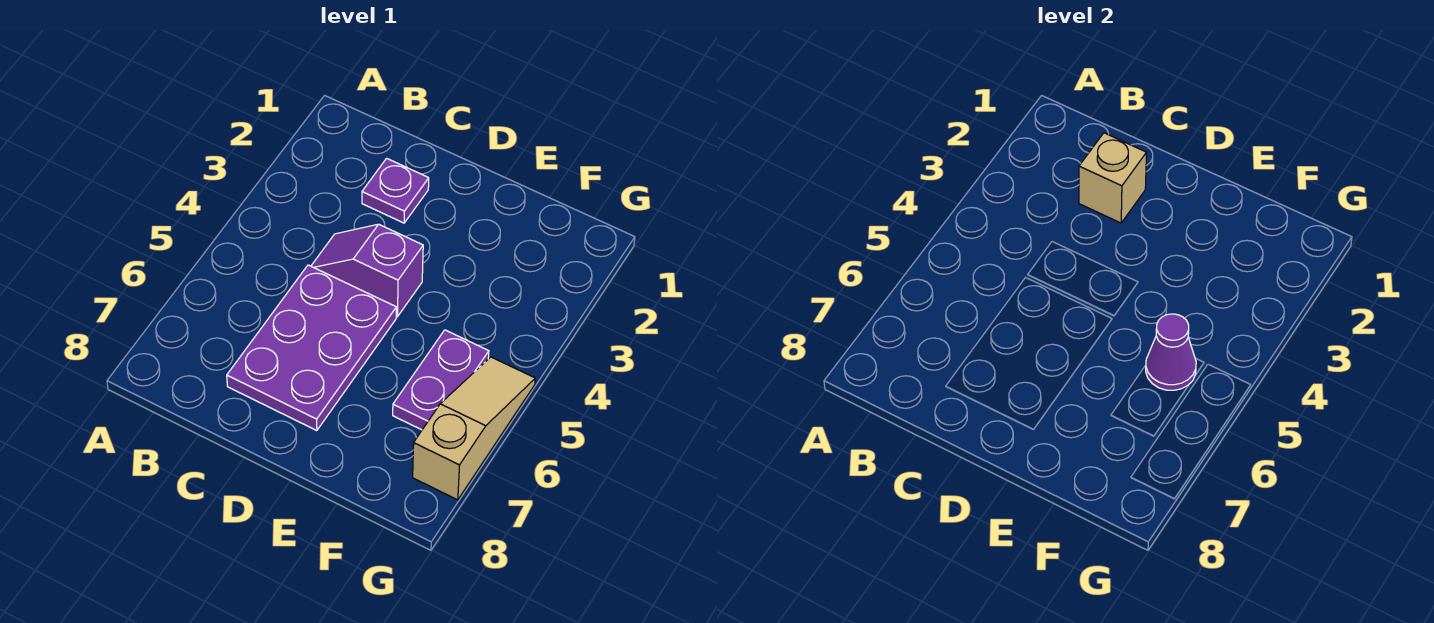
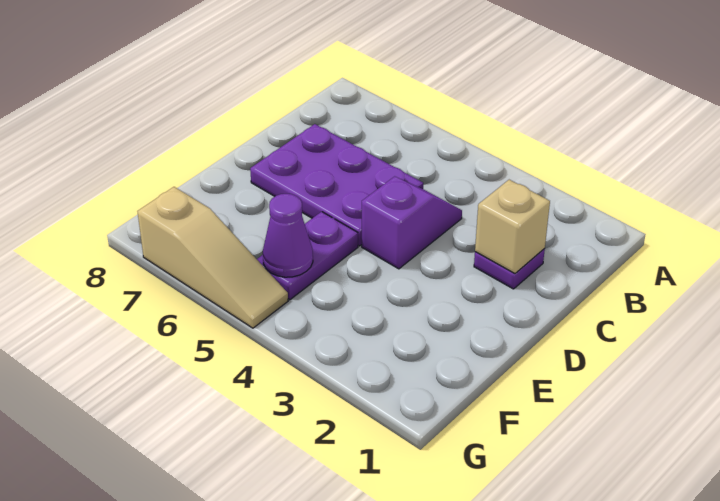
purple plate F5:F6 level 1 -> purple plate E5:F5 level 1

